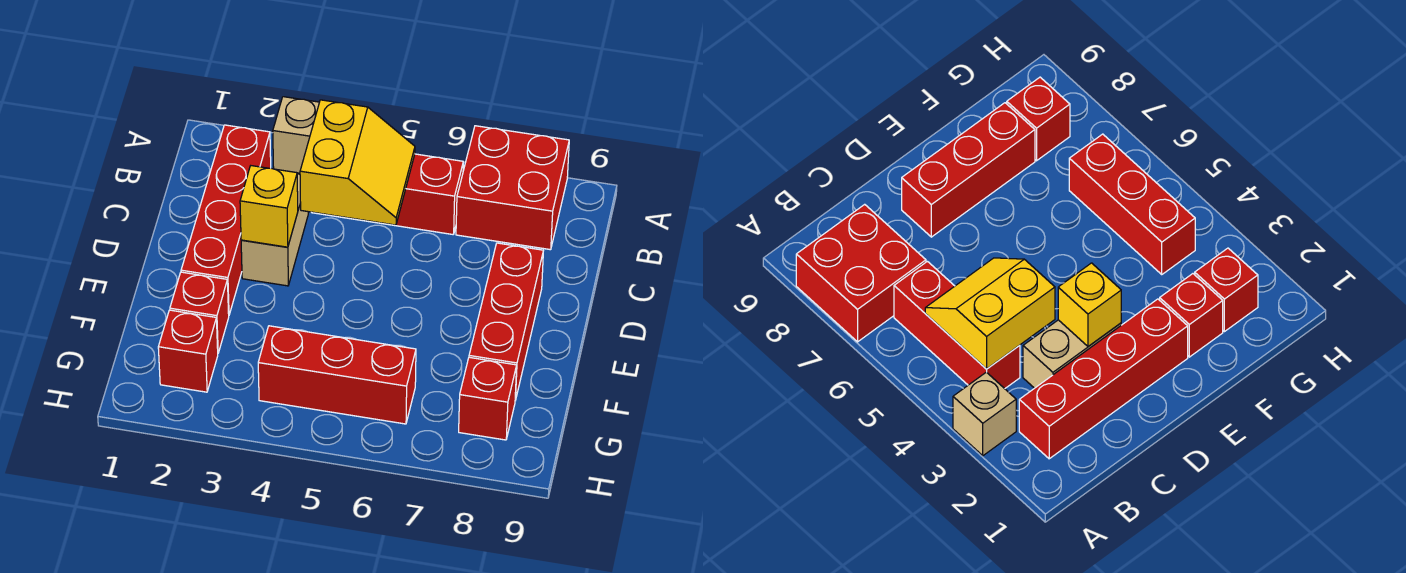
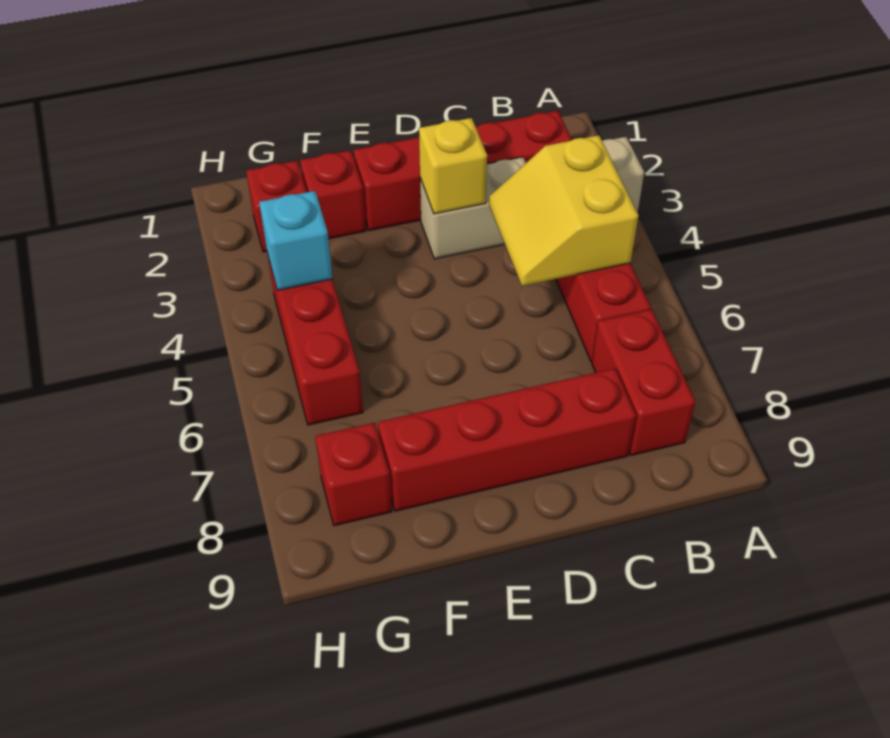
red brick A7:B8 level 1 -> red brick B7:B8 level 1
yellow slope B4:C5 level 2 top 4 -> yellow slope B4:C5 level 2 top B
red brick D8:F8 level 1 -> red brick C8:F8 level 1
none -> cyan brick G4 level 2

